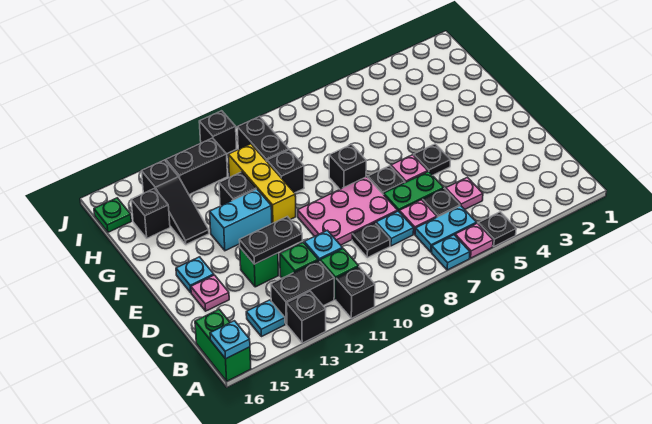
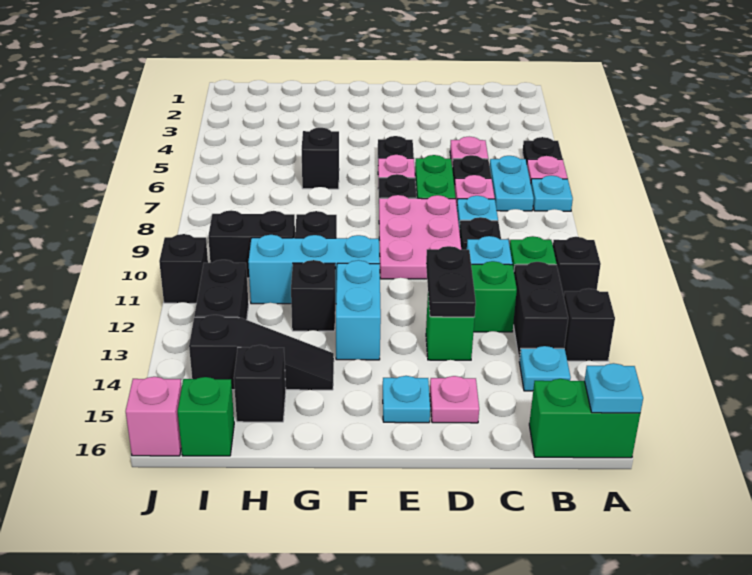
black brick F8 level 1 -> black brick G6 level 1
yellow brick F11:H11 level 1 -> cyan brick F11:H11 level 1
green plate I16 level 1 -> green brick I16 level 1
none -> pink brick J16 level 1

